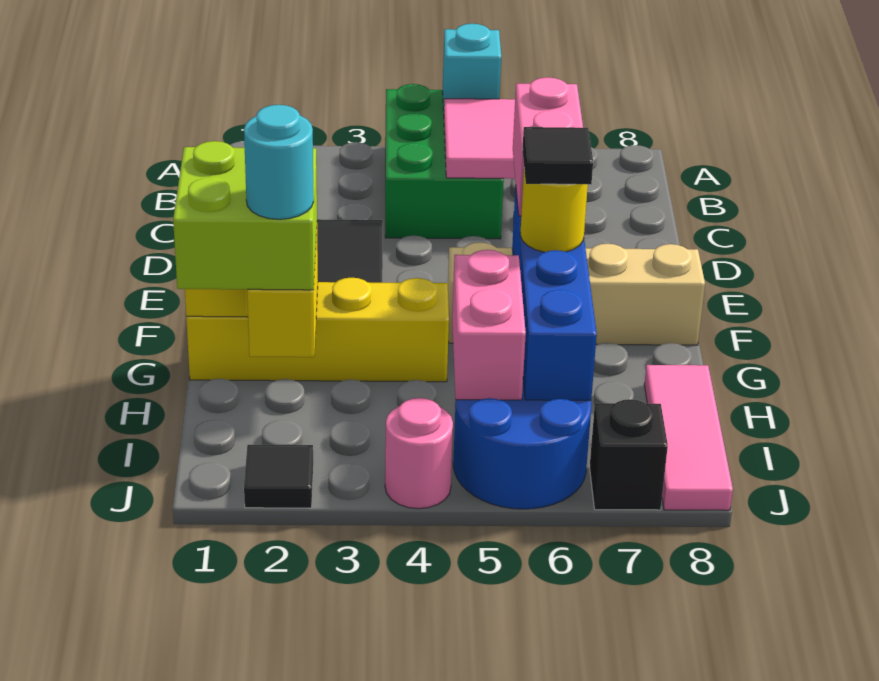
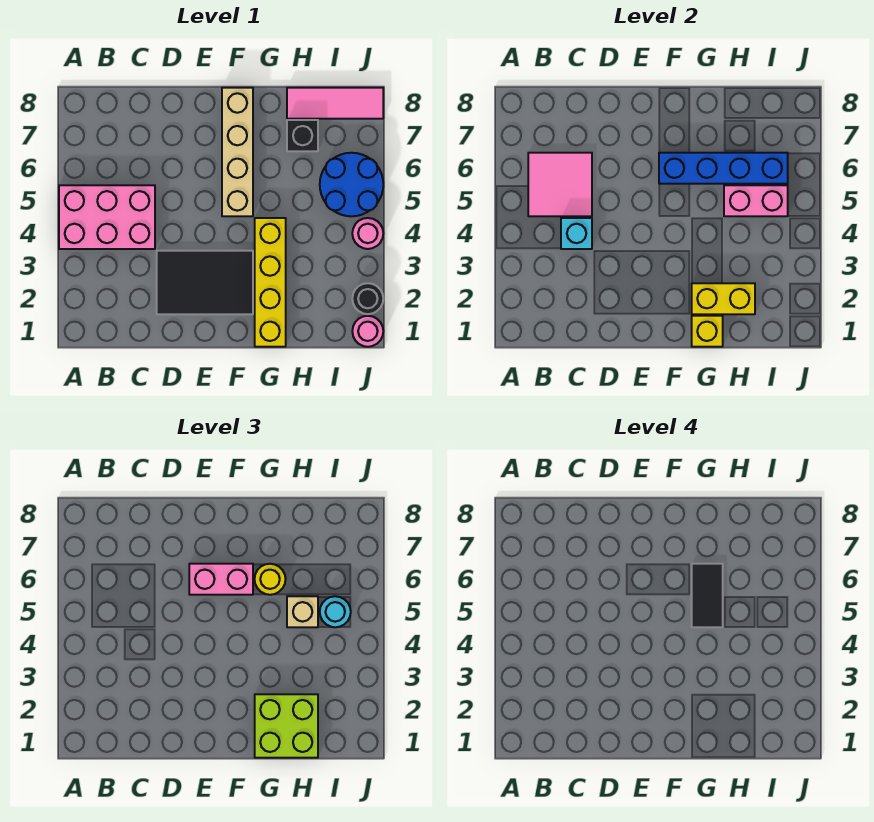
green brick A4:C5 level 1 -> pink brick A4:C5 level 1
cyan brick A5 level 2 -> cyan brick C4 level 2
black tile G6 level 4 -> black tile G5:G6 level 4
cyan round brick H2 level 4 -> cyan round brick I5 level 3
none -> tan brick H5 level 3
none -> pink round brick J1 level 1
black tile J2 level 1 -> black round brick J2 level 1
black brick J7 level 1 -> black brick H7 level 1

